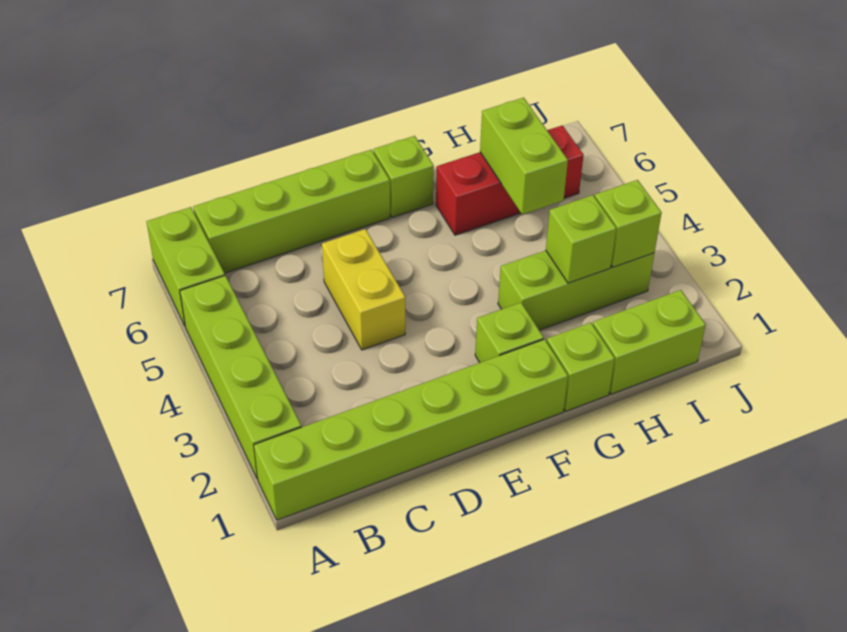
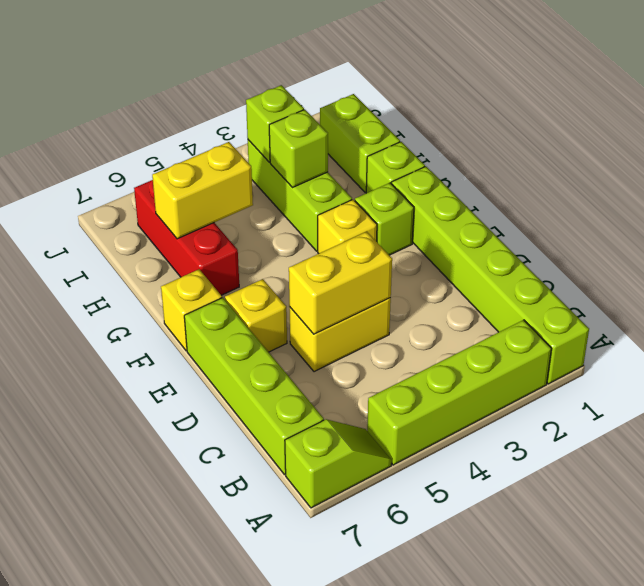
lime brick A6:A7 level 1 -> lime slope A6:A7 level 1 top 7
none -> yellow brick D4:D5 level 2
none -> yellow brick E6 level 1
none -> yellow brick F3 level 1
lime brick F7 level 1 -> yellow brick F7 level 1
lime brick H5:H6 level 2 -> yellow brick H5:H6 level 2

